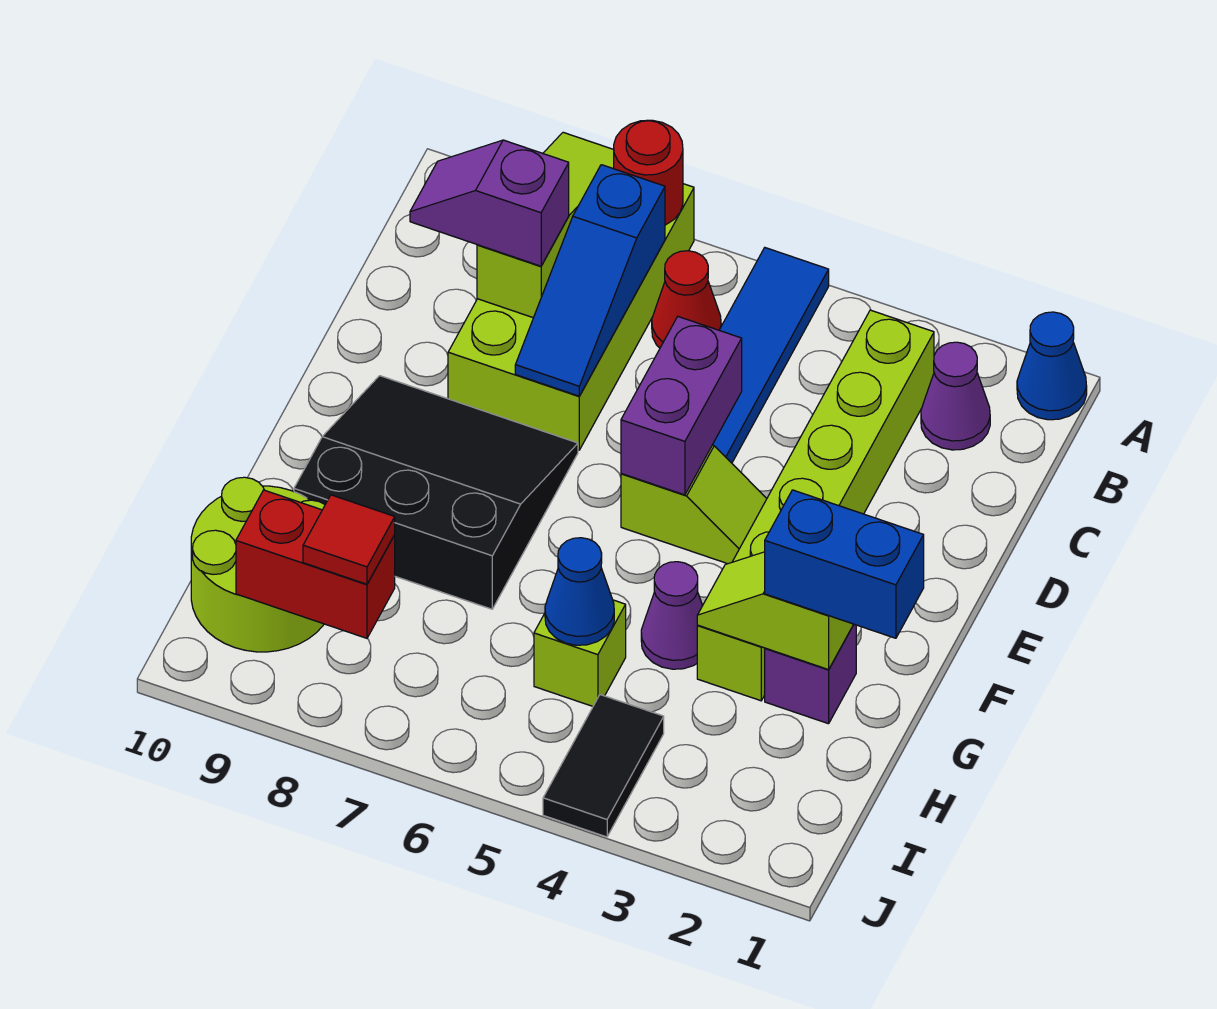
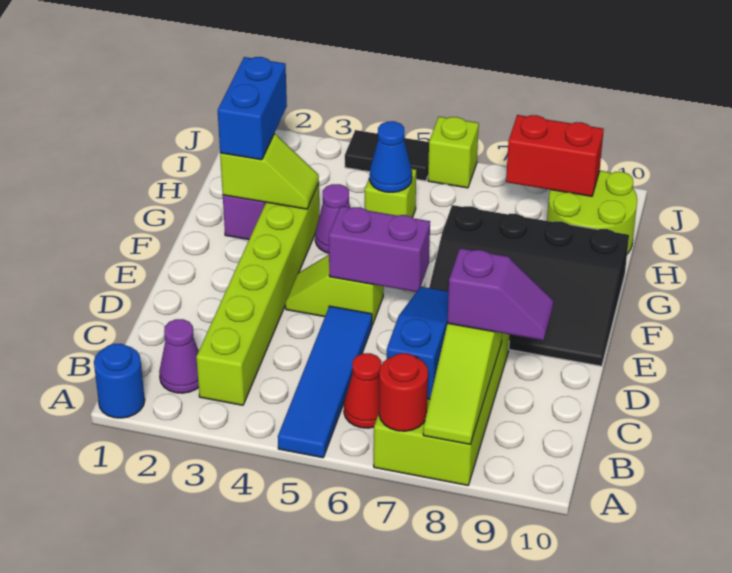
blue cone A1 level 1 -> blue round brick A1 level 1
purple brick D5:E5 level 2 -> purple brick E5:E6 level 2
black slope E7:G9 level 1 top G -> black slope E7:G10 level 1 top G
blue brick G1:G2 level 3 -> blue brick G2:H2 level 3
black tile I4:J4 level 1 -> black tile J4:J5 level 1
red tile I8 level 3 -> none
none -> lime brick J6 level 1

